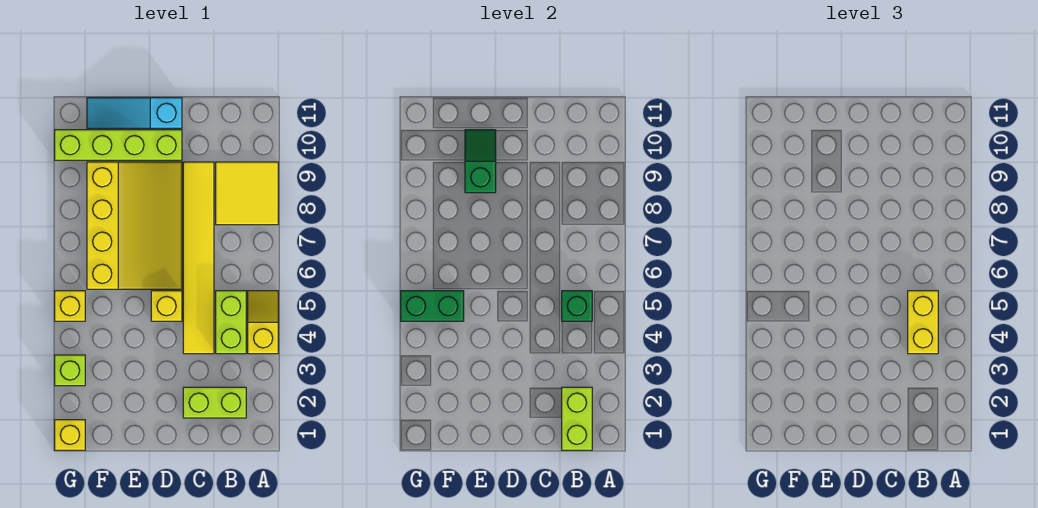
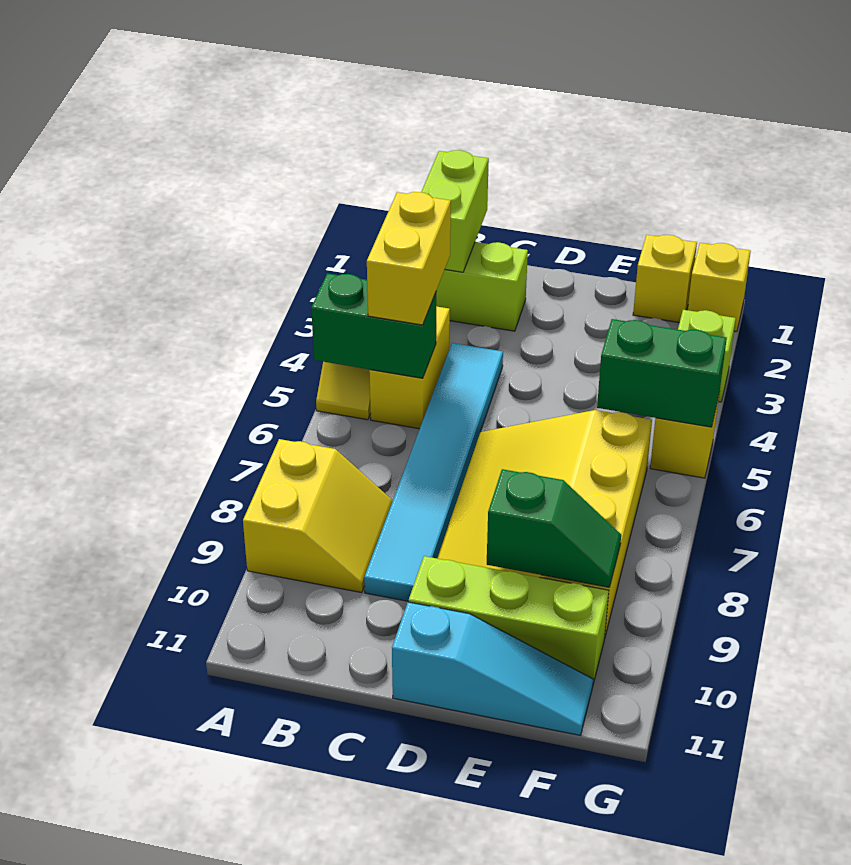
yellow tile A8:B9 level 1 -> yellow slope A8:B9 level 1 top A
lime brick B4:B5 level 1 -> yellow brick B4:B5 level 1
green brick B5 level 2 -> green brick A5:B5 level 2
yellow tile C4:C9 level 1 -> cyan tile C4:C9 level 1
yellow brick D5 level 1 -> yellow brick F1 level 1
lime brick D10:G10 level 1 -> lime brick D10:F10 level 1
green slope E9:E10 level 2 top 9 -> green slope E9:F9 level 2 top E

